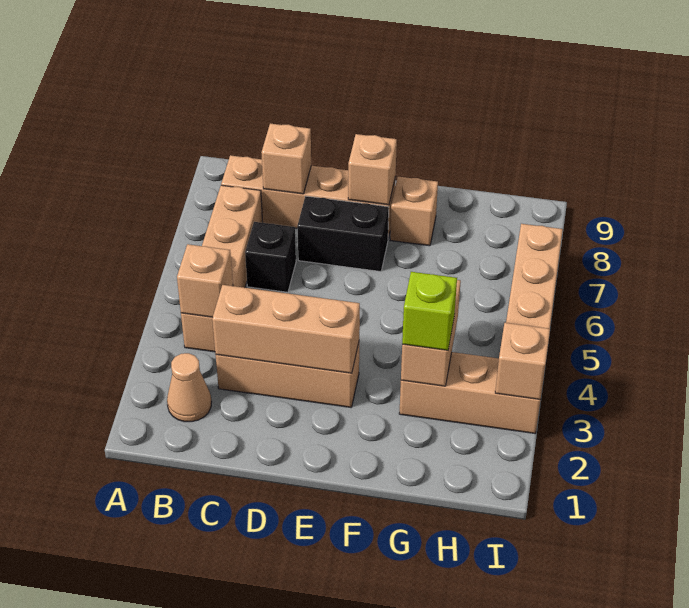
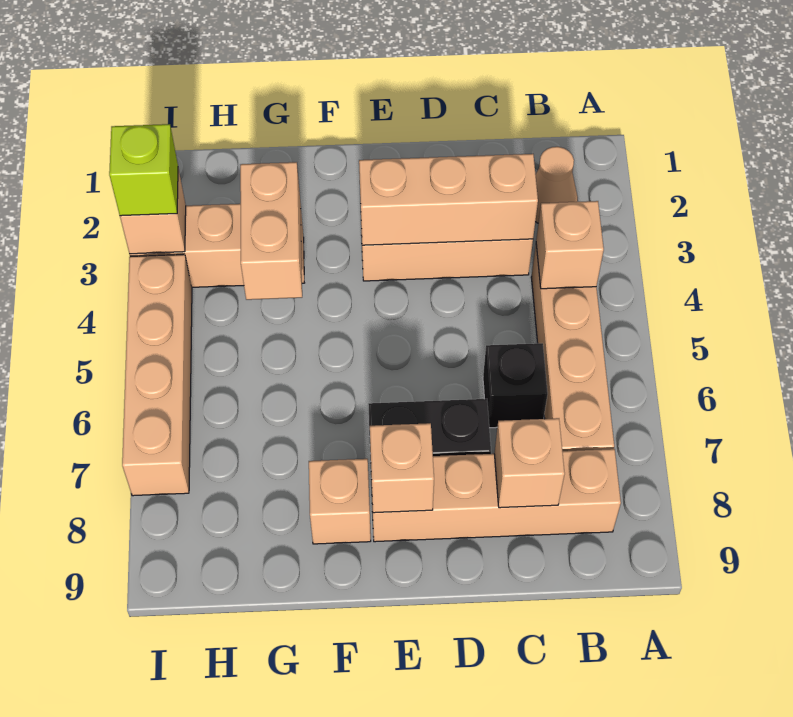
lime brick G3 level 3 -> lime brick I3 level 3

